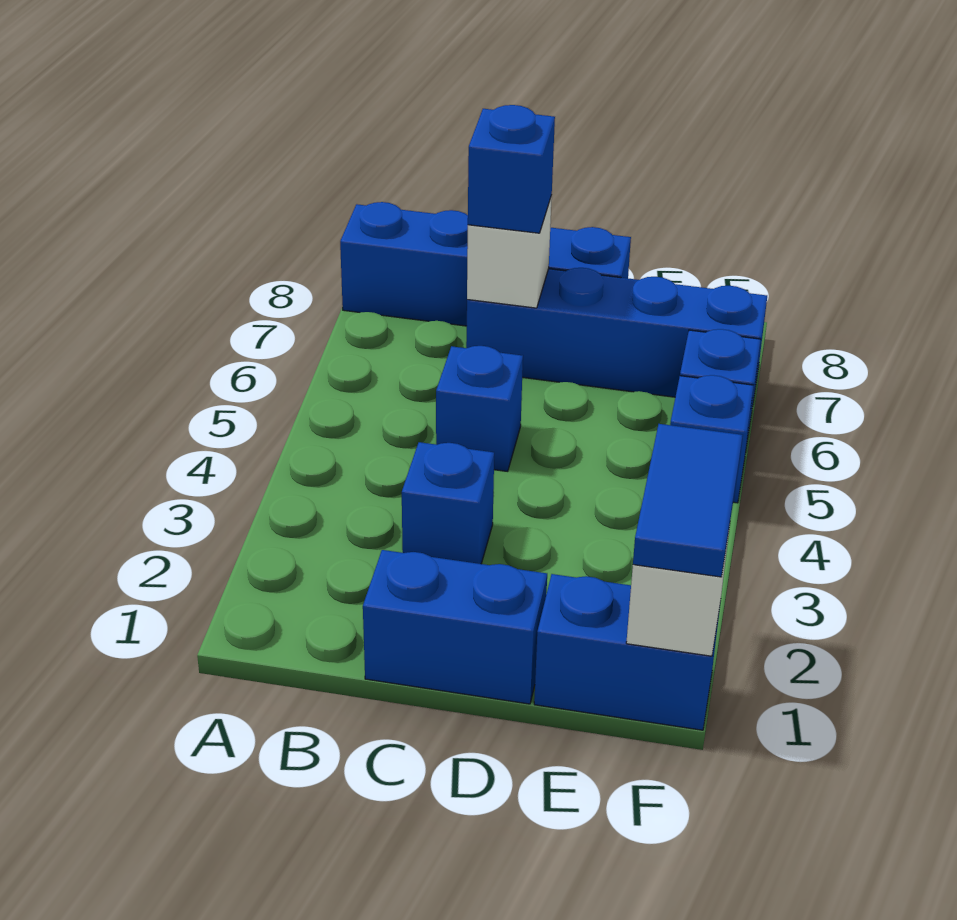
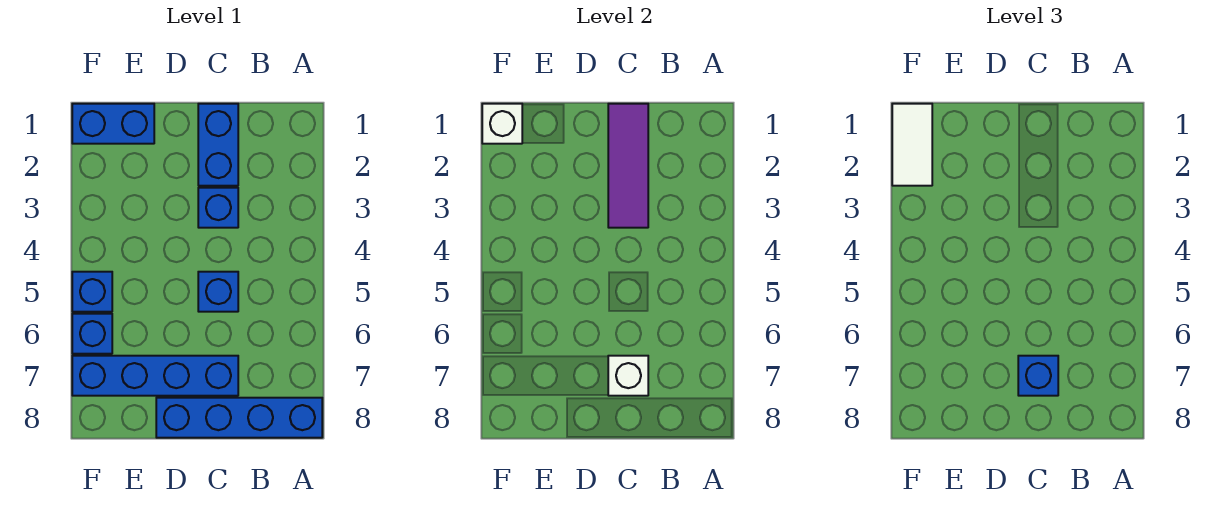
blue brick C1:D1 level 1 -> blue brick C1:C2 level 1
none -> purple tile C1:C3 level 2
blue tile F1:F2 level 3 -> white tile F1:F2 level 3

